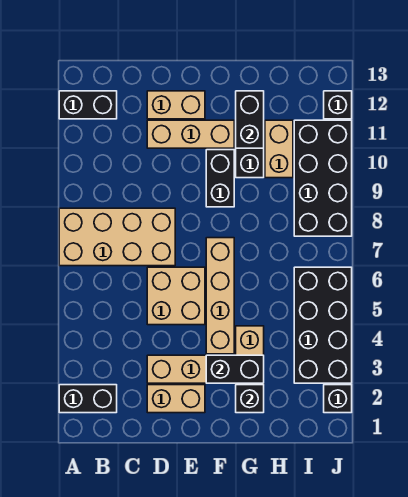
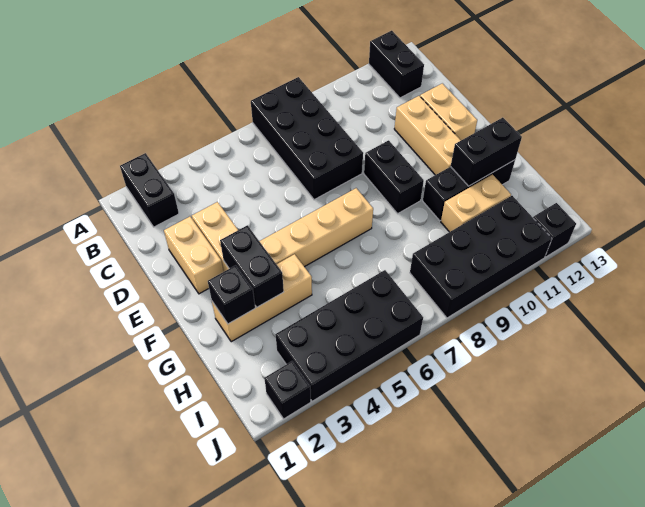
tan brick A7:D8 level 1 -> black brick A7:D8 level 1
tan brick D5:E6 level 1 -> none
black brick F9:F10 level 1 -> black brick E9:F9 level 1

